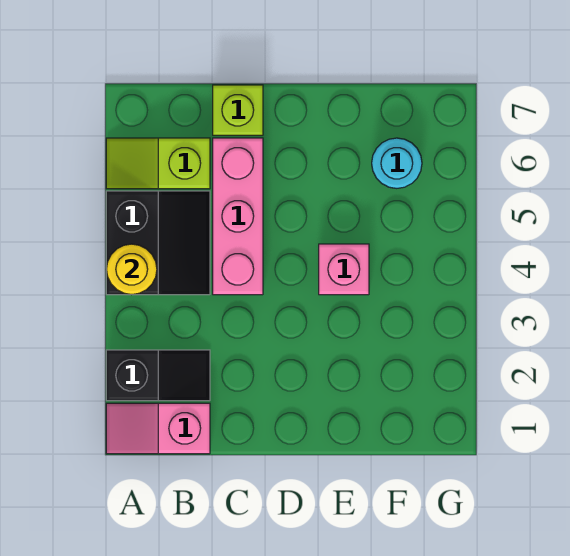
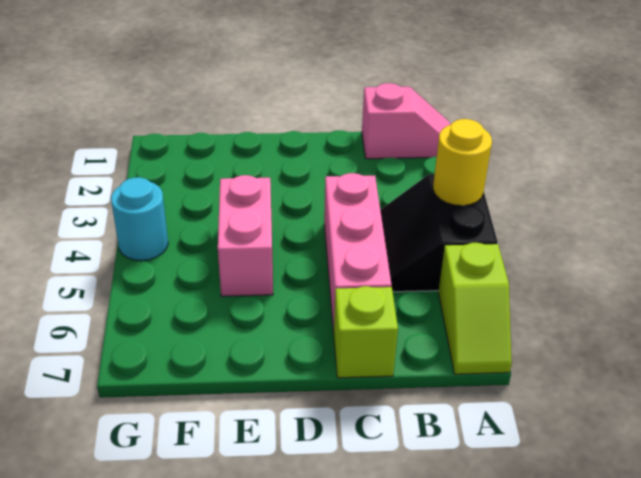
black slope A2:B2 level 1 top A -> none
lime slope A6:B6 level 1 top B -> lime slope A6:A7 level 1 top 6
pink brick E4 level 1 -> pink brick E4:E5 level 1
cyan round brick F6 level 1 -> cyan round brick G4 level 1

